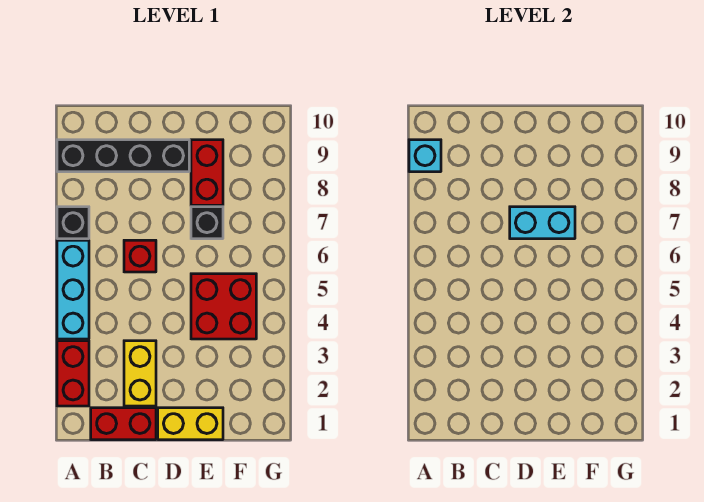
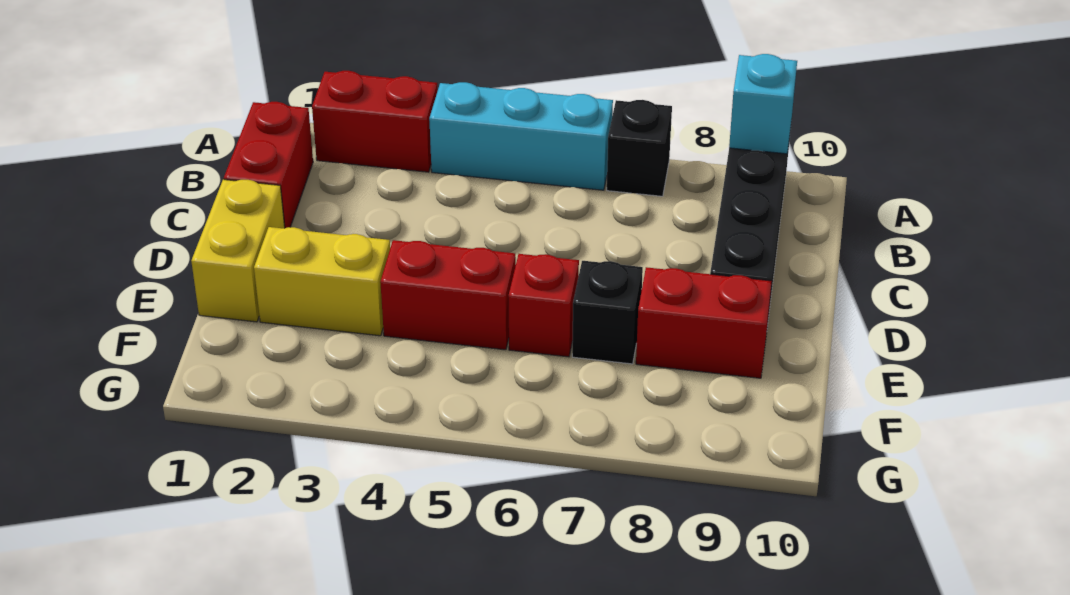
yellow brick C2:C3 level 1 -> yellow brick E2:E3 level 1
red brick C6 level 1 -> red brick E6 level 1
cyan brick D7:E7 level 2 -> none
red brick E4:F5 level 1 -> red brick E4:E5 level 1

